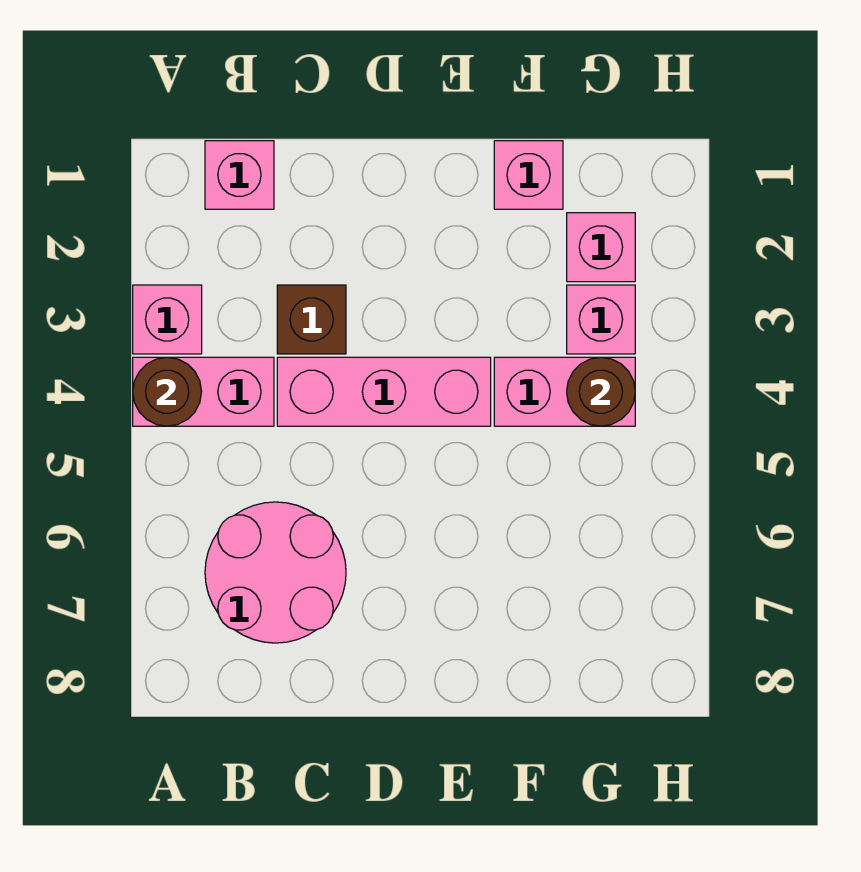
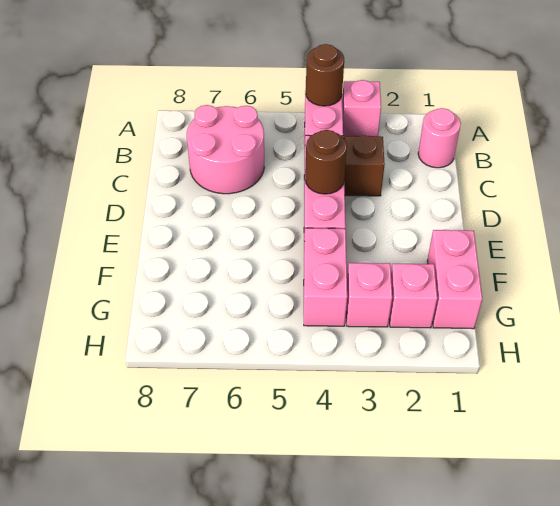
pink brick B1 level 1 -> pink round brick B1 level 1
pink brick F1 level 1 -> pink brick F1:G1 level 1
brown round brick G4 level 2 -> brown round brick D4 level 2

